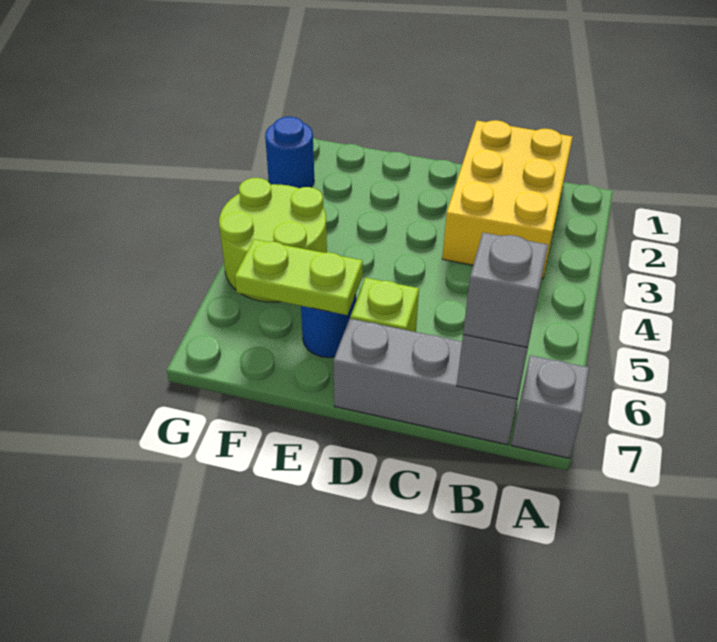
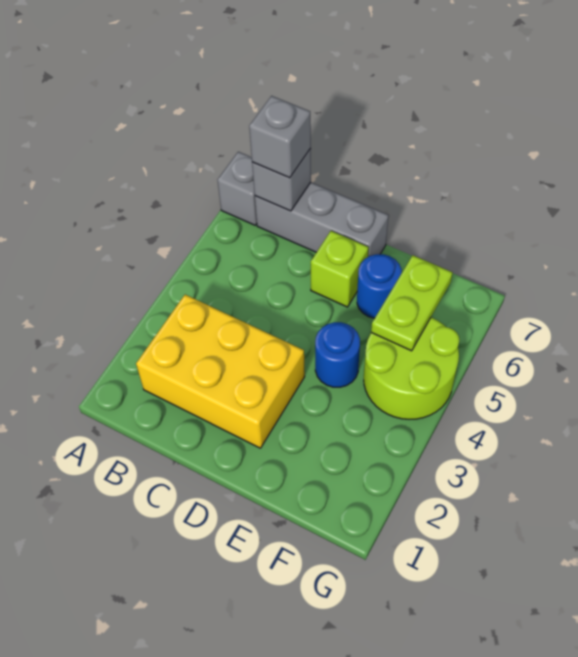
yellow brick B1:C3 level 1 -> yellow brick B2:D3 level 1
lime plate E6:F6 level 2 -> lime plate F5:F6 level 2
blue round brick G2 level 1 -> blue round brick E4 level 1

